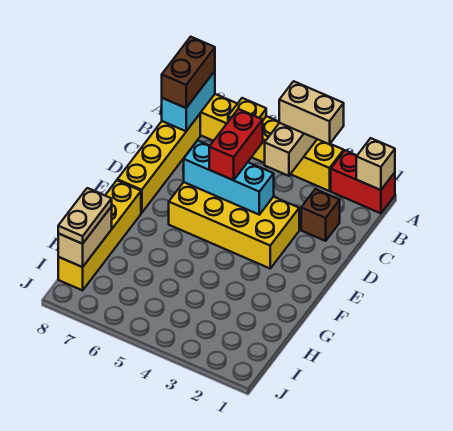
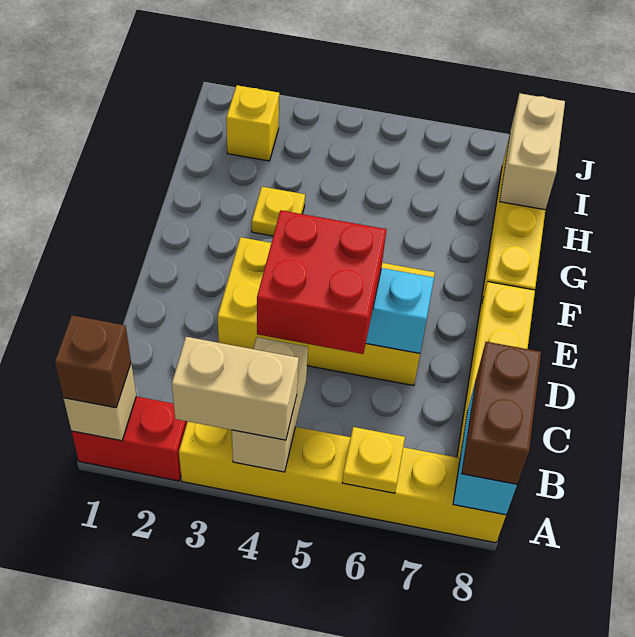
brown brick C2 level 1 -> brown brick A1 level 3
red brick C5:D5 level 3 -> red brick C4:D5 level 3
none -> yellow plate G3 level 1
tan plate H8:I8 level 3 -> none
none -> yellow brick I2 level 1

